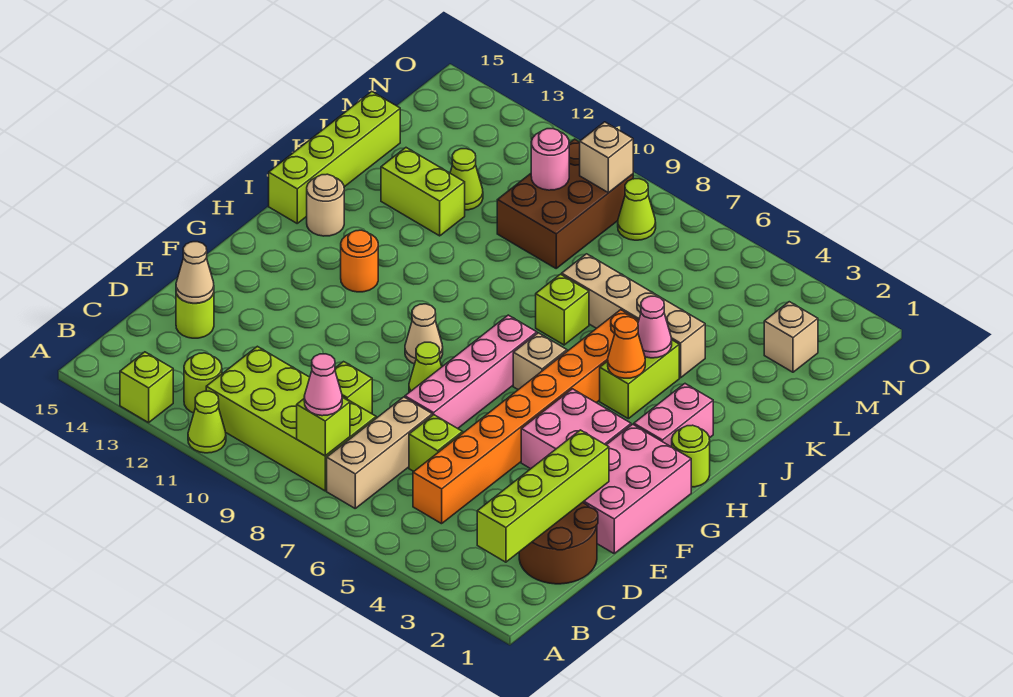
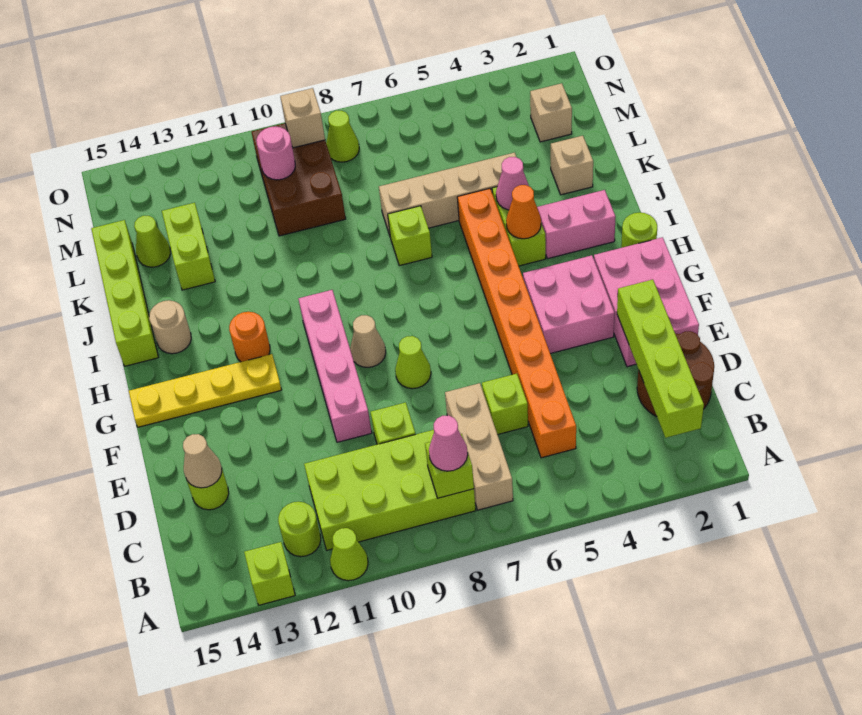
pink brick E7:H7 level 1 -> pink brick E10:H10 level 1
none -> yellow plate G12:G15 level 1
pink brick H2:I2 level 1 -> pink brick I2:I3 level 1
tan brick H6 level 1 -> tan brick K2 level 1
lime brick K12:K13 level 1 -> lime brick K13:L13 level 1
lime cone L12 level 1 -> lime cone L14 level 1

